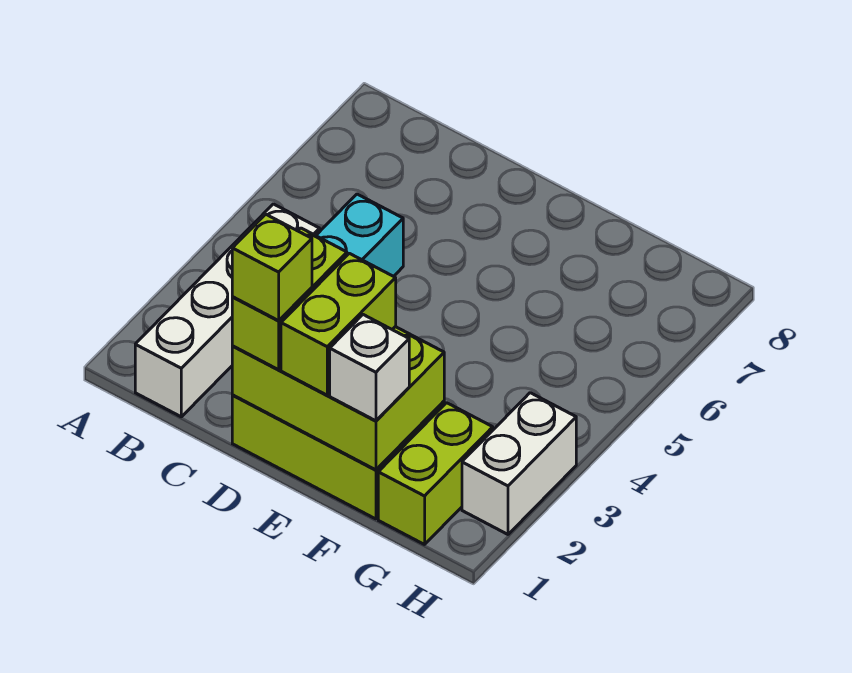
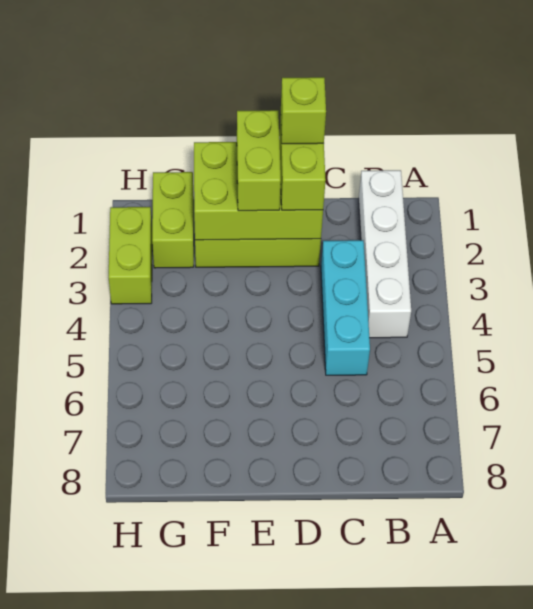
white brick F1 level 3 -> none
white brick H2:H3 level 1 -> lime brick H2:H3 level 1

